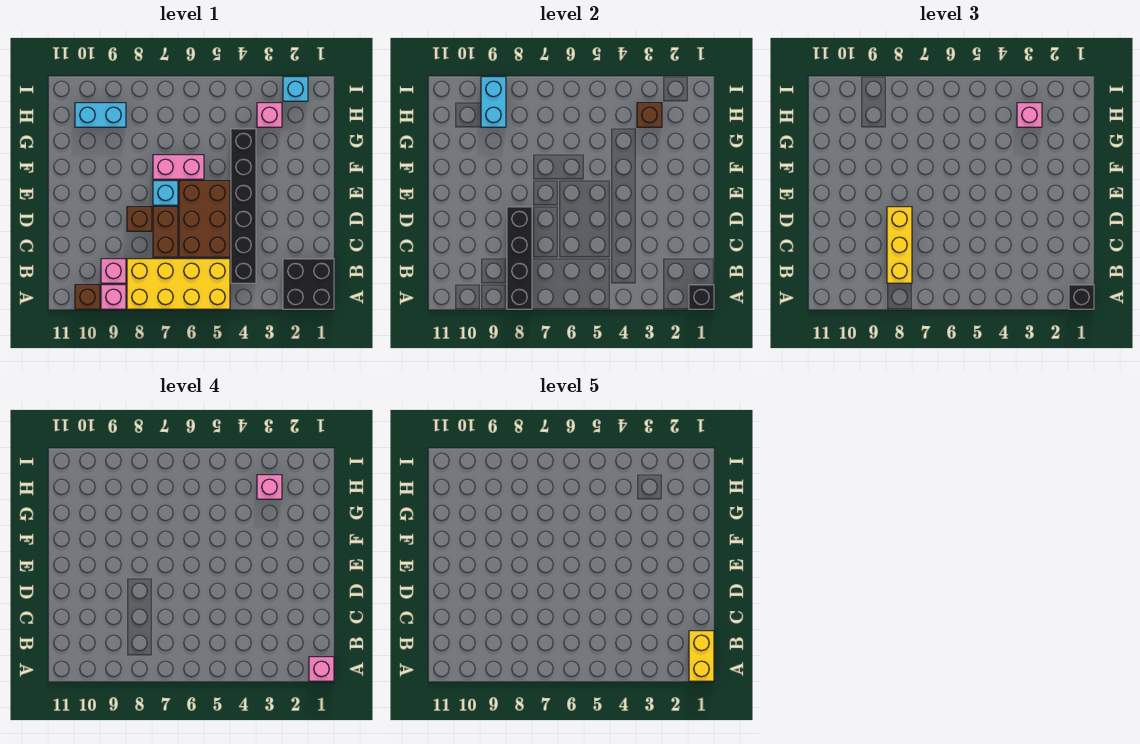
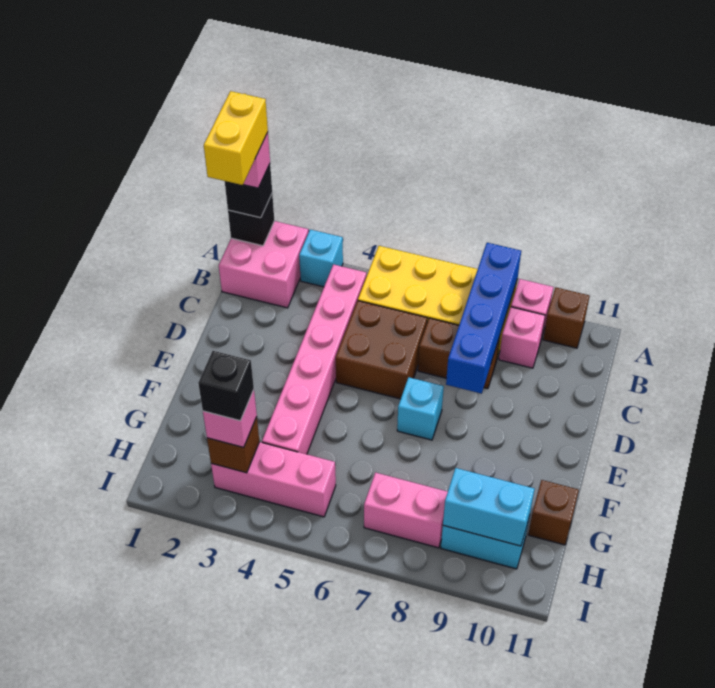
black brick A1:B2 level 1 -> pink brick A1:B2 level 1
black brick A8:D8 level 2 -> blue brick A8:D8 level 2
black brick B4:G4 level 1 -> pink brick B4:G4 level 1
yellow brick B8:D8 level 3 -> none
brown brick C5:E6 level 1 -> brown brick C5:D6 level 1
brown brick C7:D7 level 1 -> brown brick C7:C8 level 1
brown brick D8 level 1 -> brown brick G11 level 1
pink brick F6:F7 level 1 -> pink brick H7:H8 level 1
pink brick H3 level 1 -> pink brick H3:H5 level 1
pink brick H3 level 4 -> black brick H3 level 4
cyan brick H9:I9 level 2 -> cyan brick H9:H10 level 2
cyan brick I2 level 1 -> cyan brick A3 level 1

